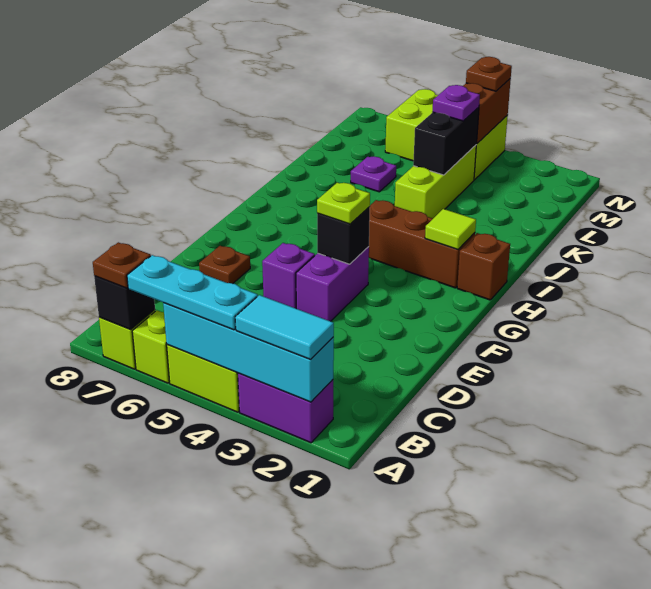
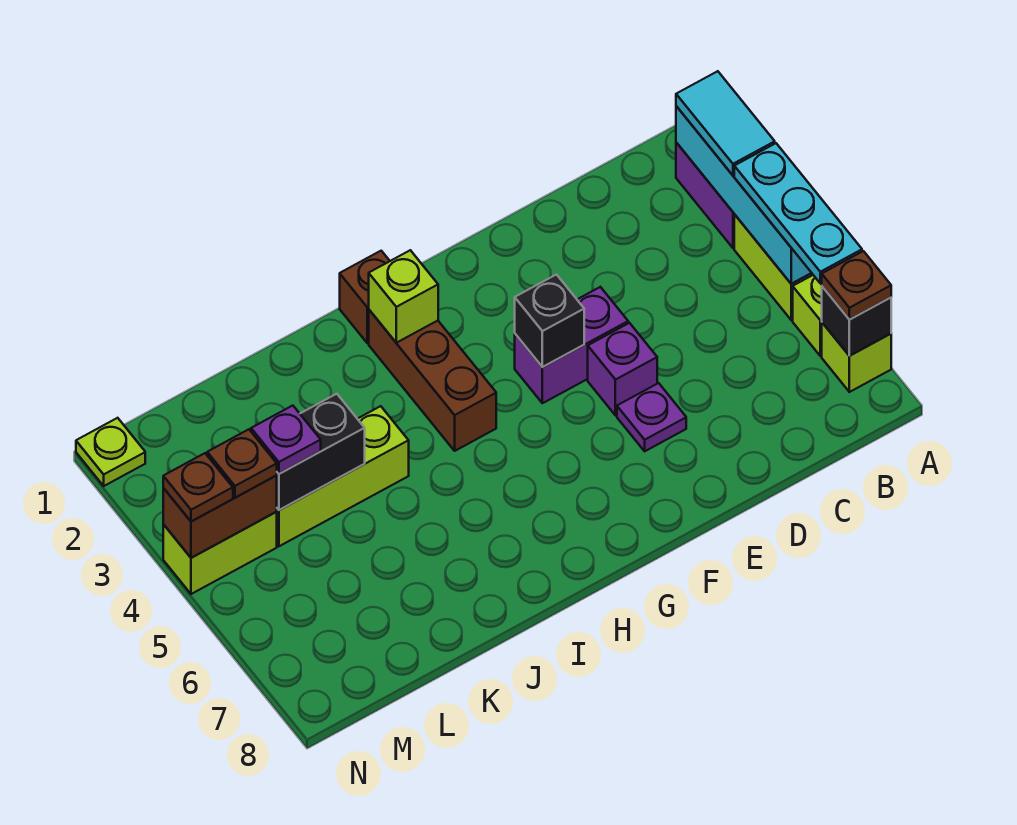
brown plate E7 level 1 -> brown plate M4 level 3
lime plate F4 level 3 -> lime plate N1 level 1
lime tile H2 level 2 -> lime brick H2 level 2
purple plate K6 level 1 -> purple plate E6 level 1
lime brick M4:N6 level 1 -> lime brick M4:N4 level 1

